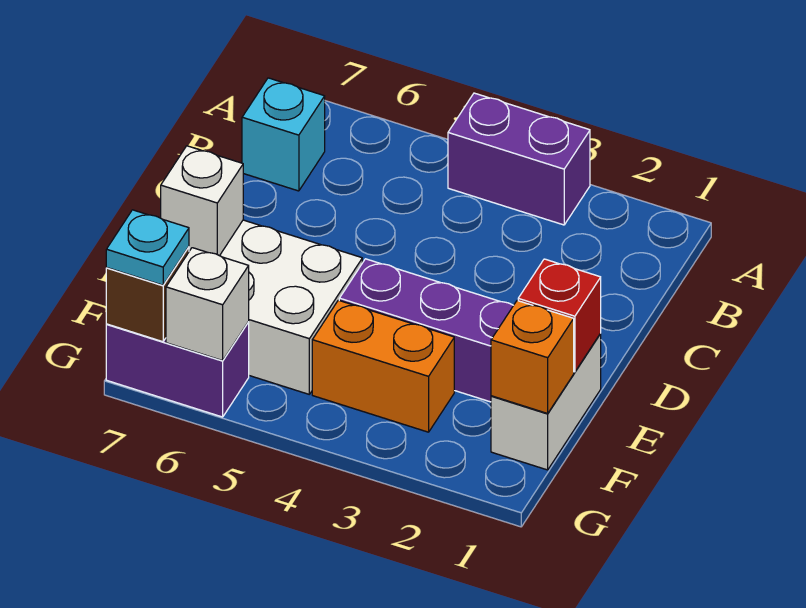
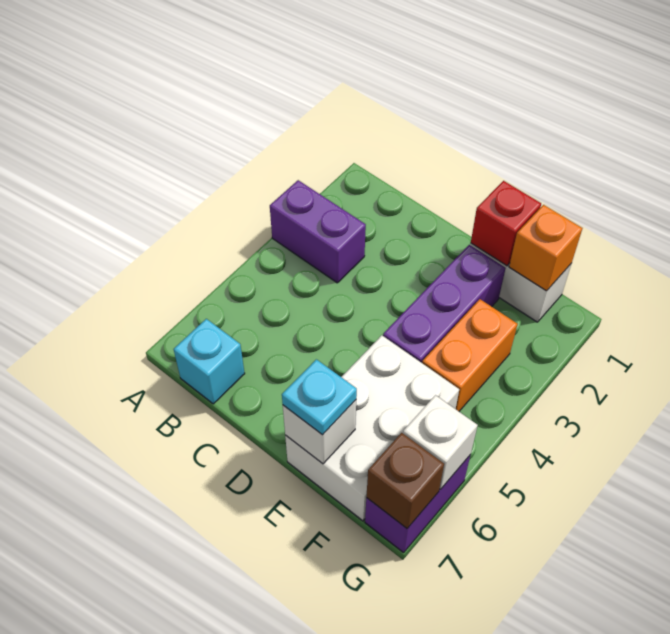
purple brick A3:A4 level 1 -> purple brick A3:B3 level 1
cyan plate G7 level 3 -> cyan plate E7 level 3

